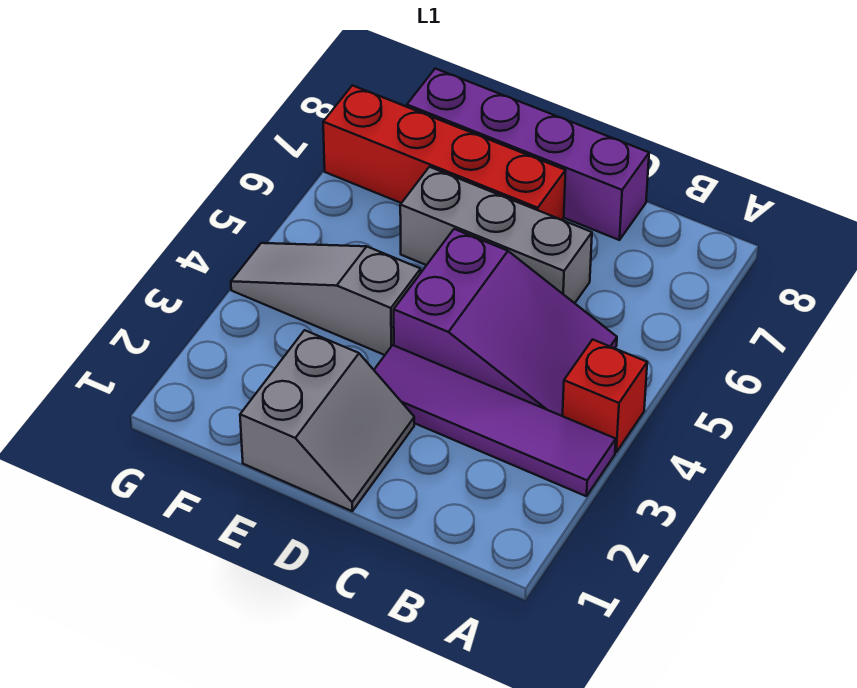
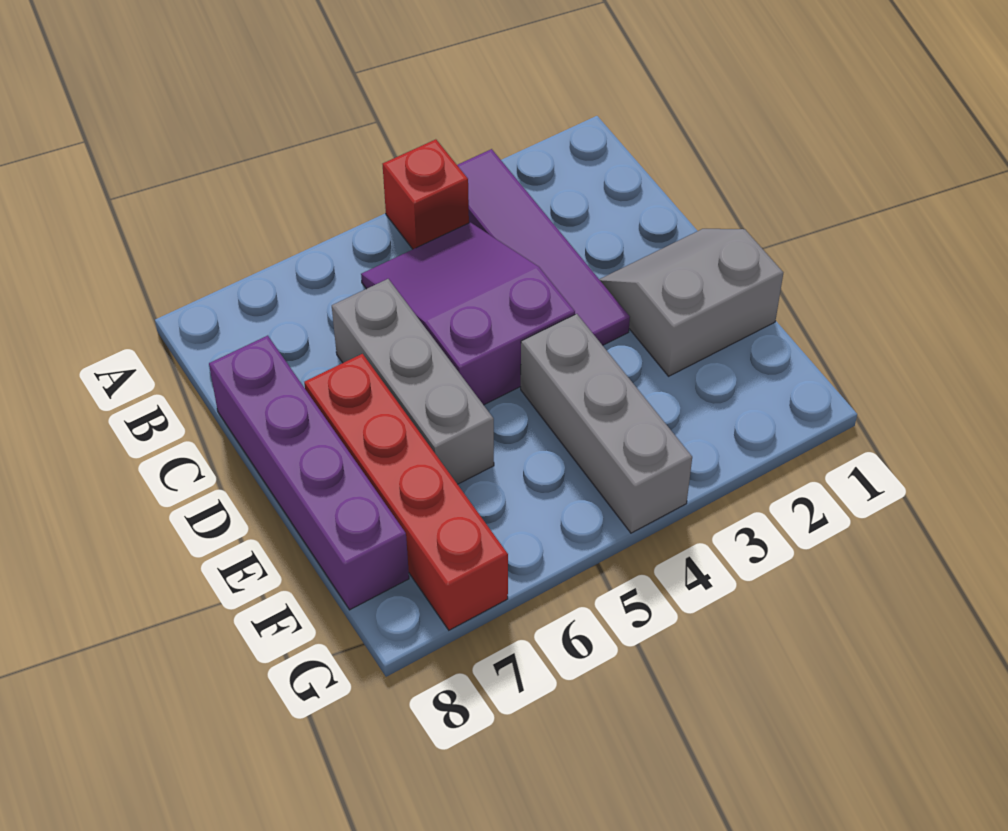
grey slope E4:G4 level 1 top E -> grey brick E4:G4 level 1

